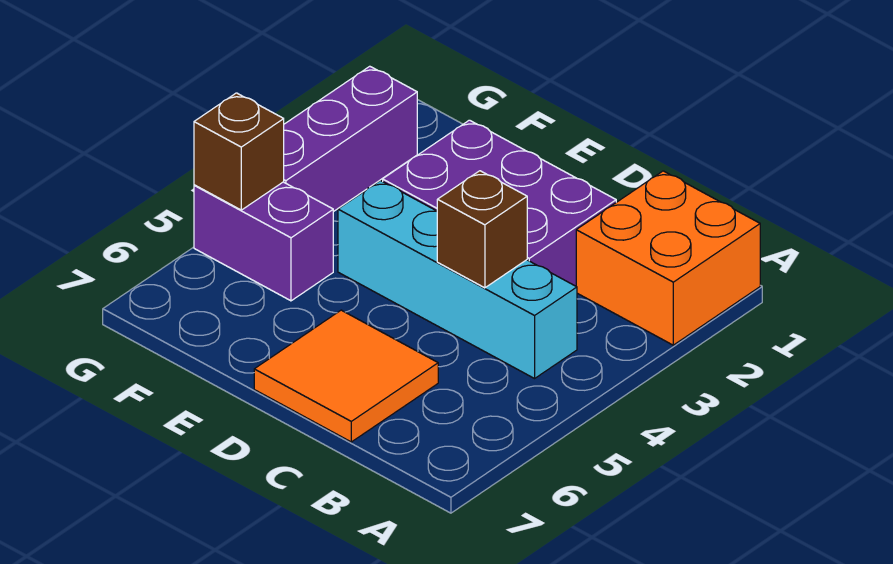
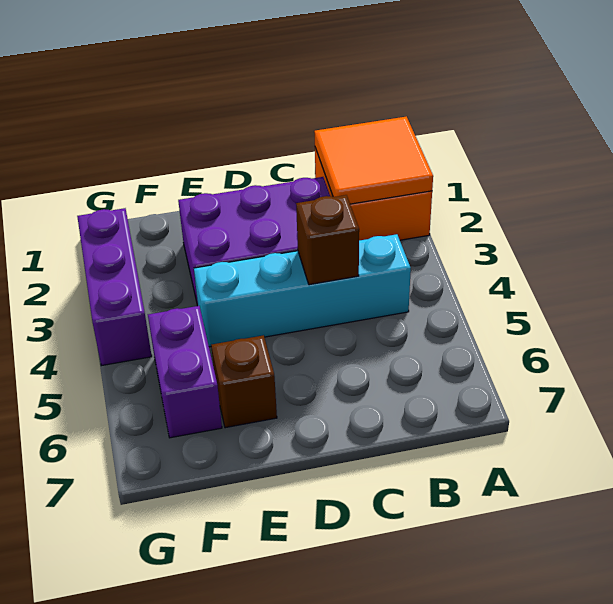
orange tile C6:D7 level 1 -> orange tile A1:B2 level 2
purple brick F5:G5 level 1 -> purple brick F5:F6 level 1
brown brick G5 level 2 -> brown brick E6 level 1

